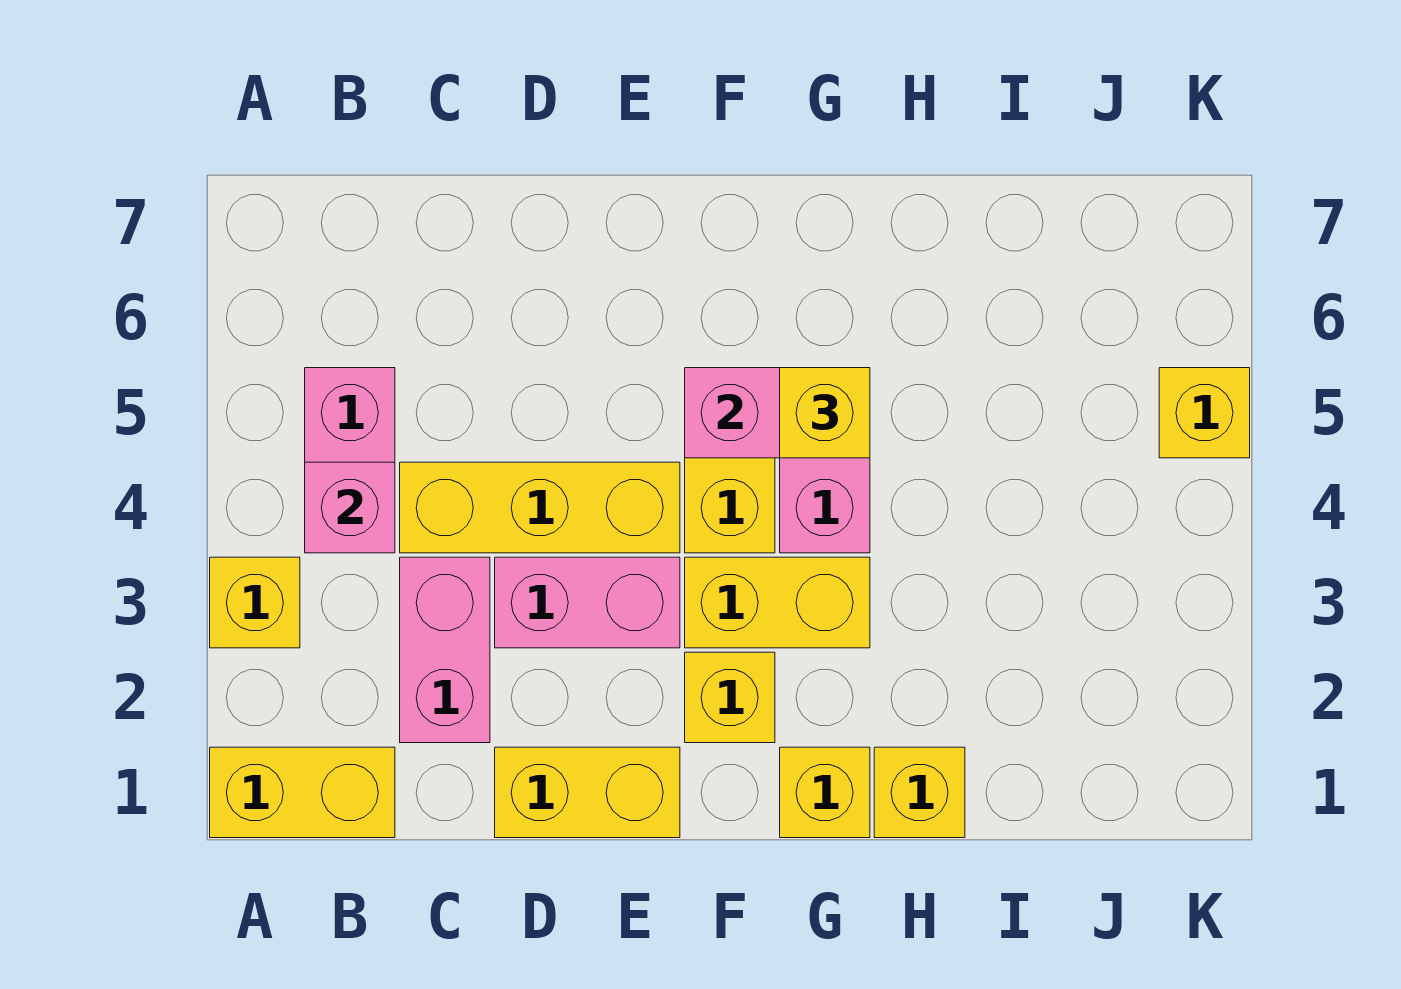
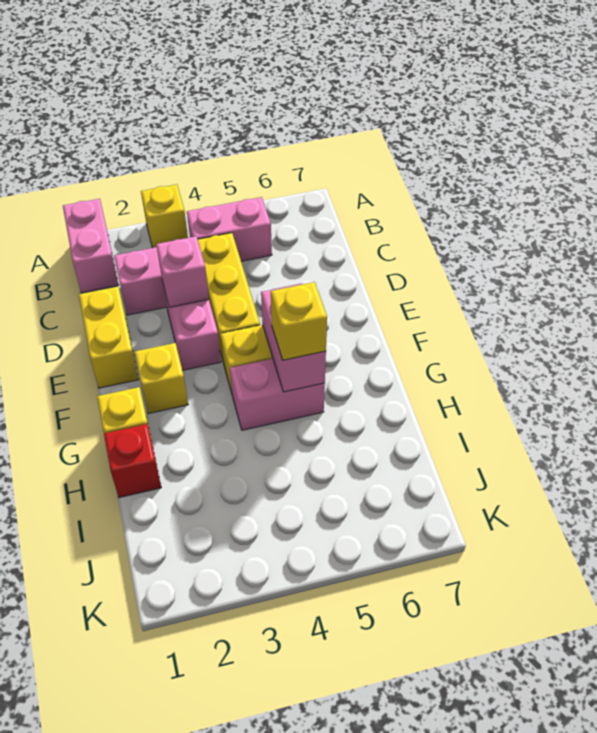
yellow brick A1:B1 level 1 -> pink brick A1:B1 level 1
pink brick B4 level 2 -> pink brick D3 level 2
yellow brick F3:G3 level 1 -> none
yellow brick H1 level 1 -> red brick H1 level 1
yellow brick K5 level 1 -> none

